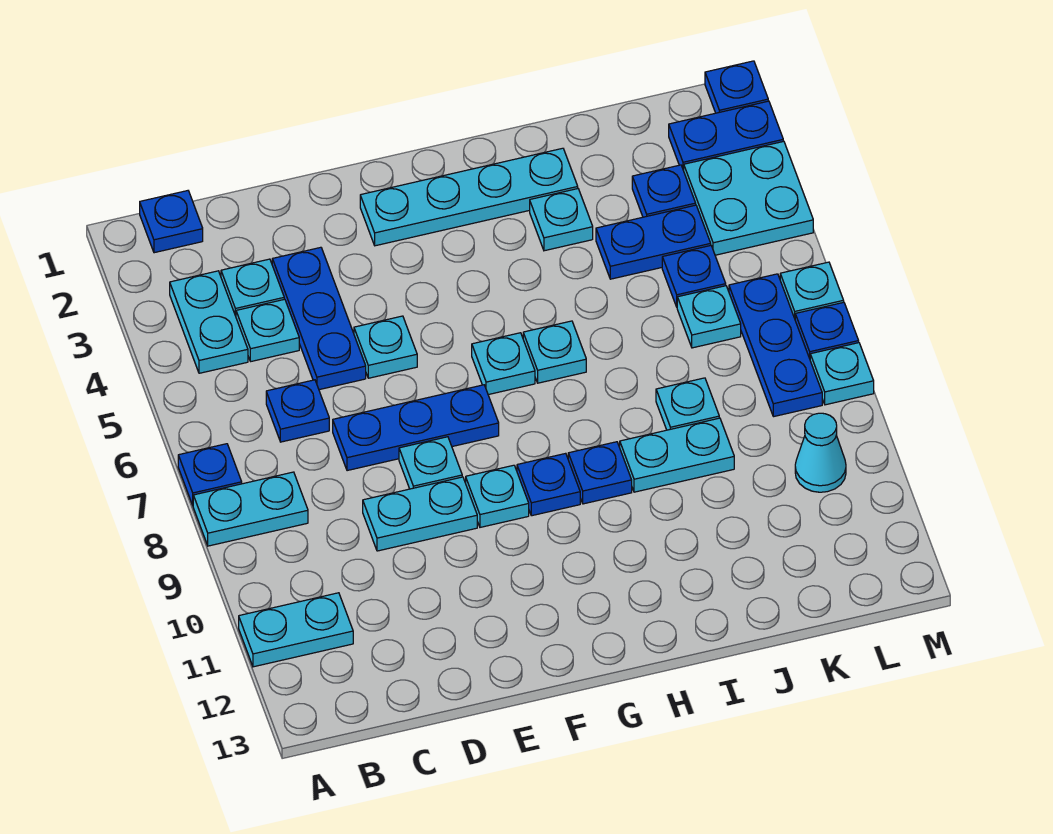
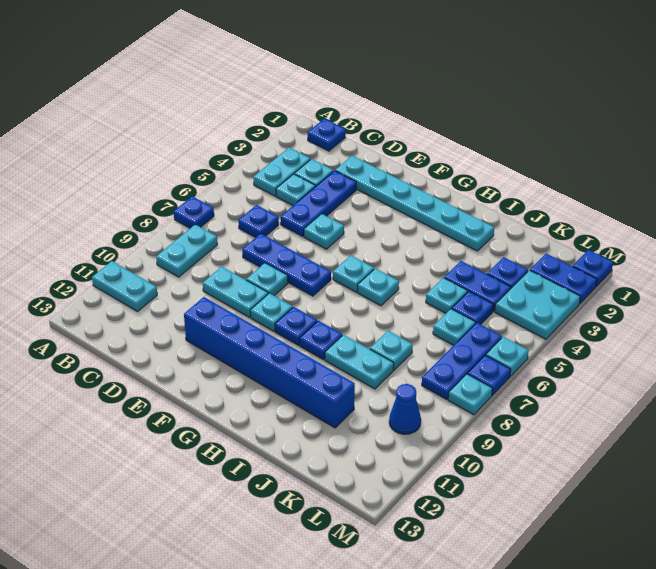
cyan plate A8:B8 level 1 -> cyan plate B8:B9 level 1
none -> blue brick E11:J11 level 1
cyan plate F2:I2 level 1 -> cyan plate D2:I2 level 1
cyan plate I3 level 1 -> cyan plate J5 level 1
cyan cone L10 level 1 -> blue cone L10 level 1

